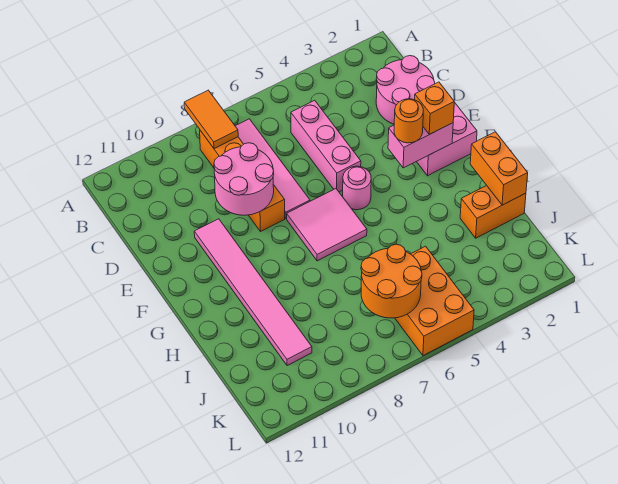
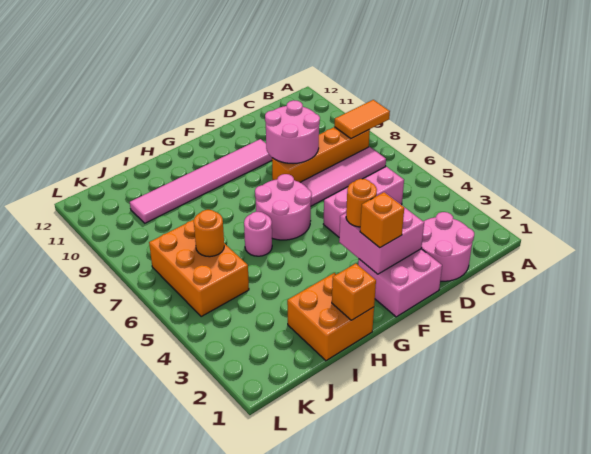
pink brick F2:F3 level 2 -> pink brick E2:F3 level 2
pink round brick F5 level 1 -> pink round brick H6 level 1
pink tile F6:G7 level 1 -> pink round brick F6:G7 level 1
orange brick H1:I1 level 2 -> orange brick H1 level 2
orange brick I1:I2 level 1 -> orange brick H1:I2 level 1
orange brick J5:L6 level 1 -> orange brick J5:K7 level 1
orange round brick J6:K7 level 2 -> orange round brick J6 level 2

